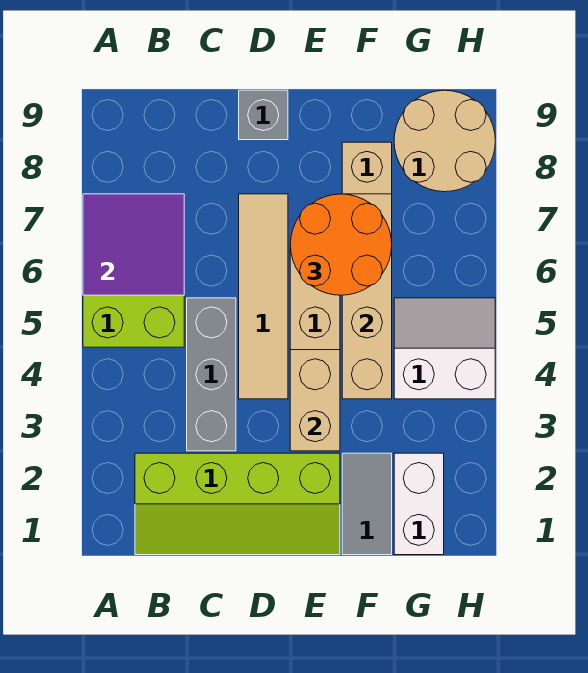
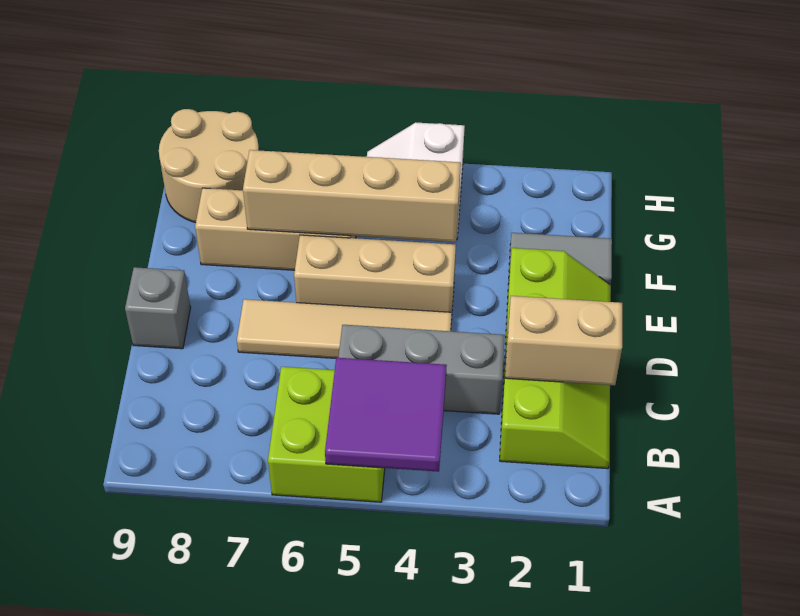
purple tile A6:B7 level 2 -> purple tile A4:B5 level 2
tan brick E3:E4 level 2 -> tan brick C1:C2 level 2
orange round brick E6:F7 level 3 -> none
white brick G1:G2 level 1 -> none

